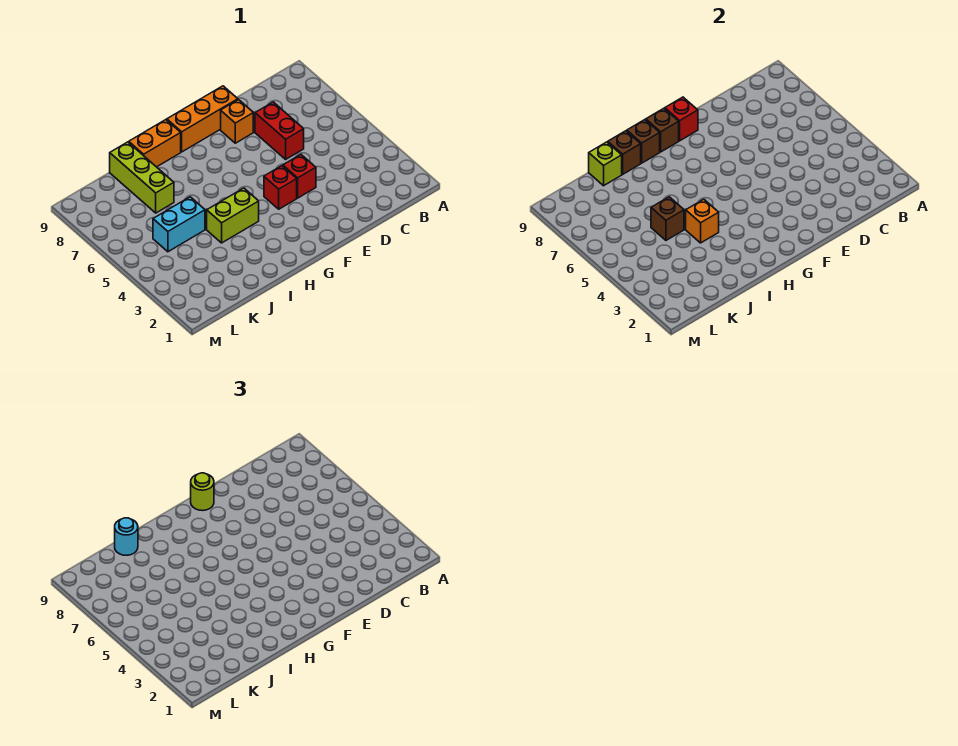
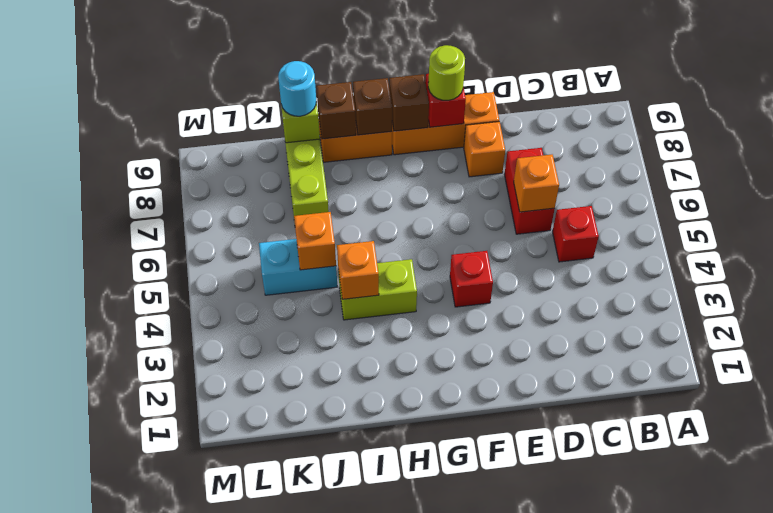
none -> orange brick D6 level 2
red brick E4 level 1 -> red brick C5 level 1
brown brick J5 level 2 -> orange brick J5 level 2

